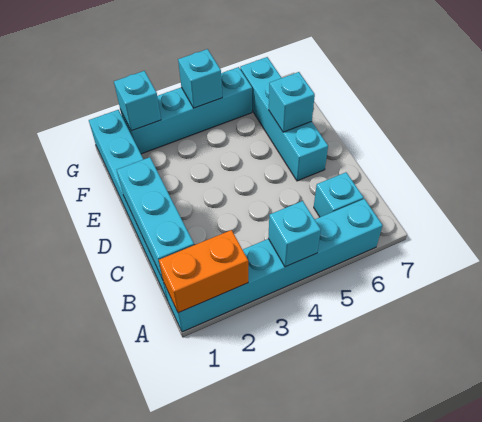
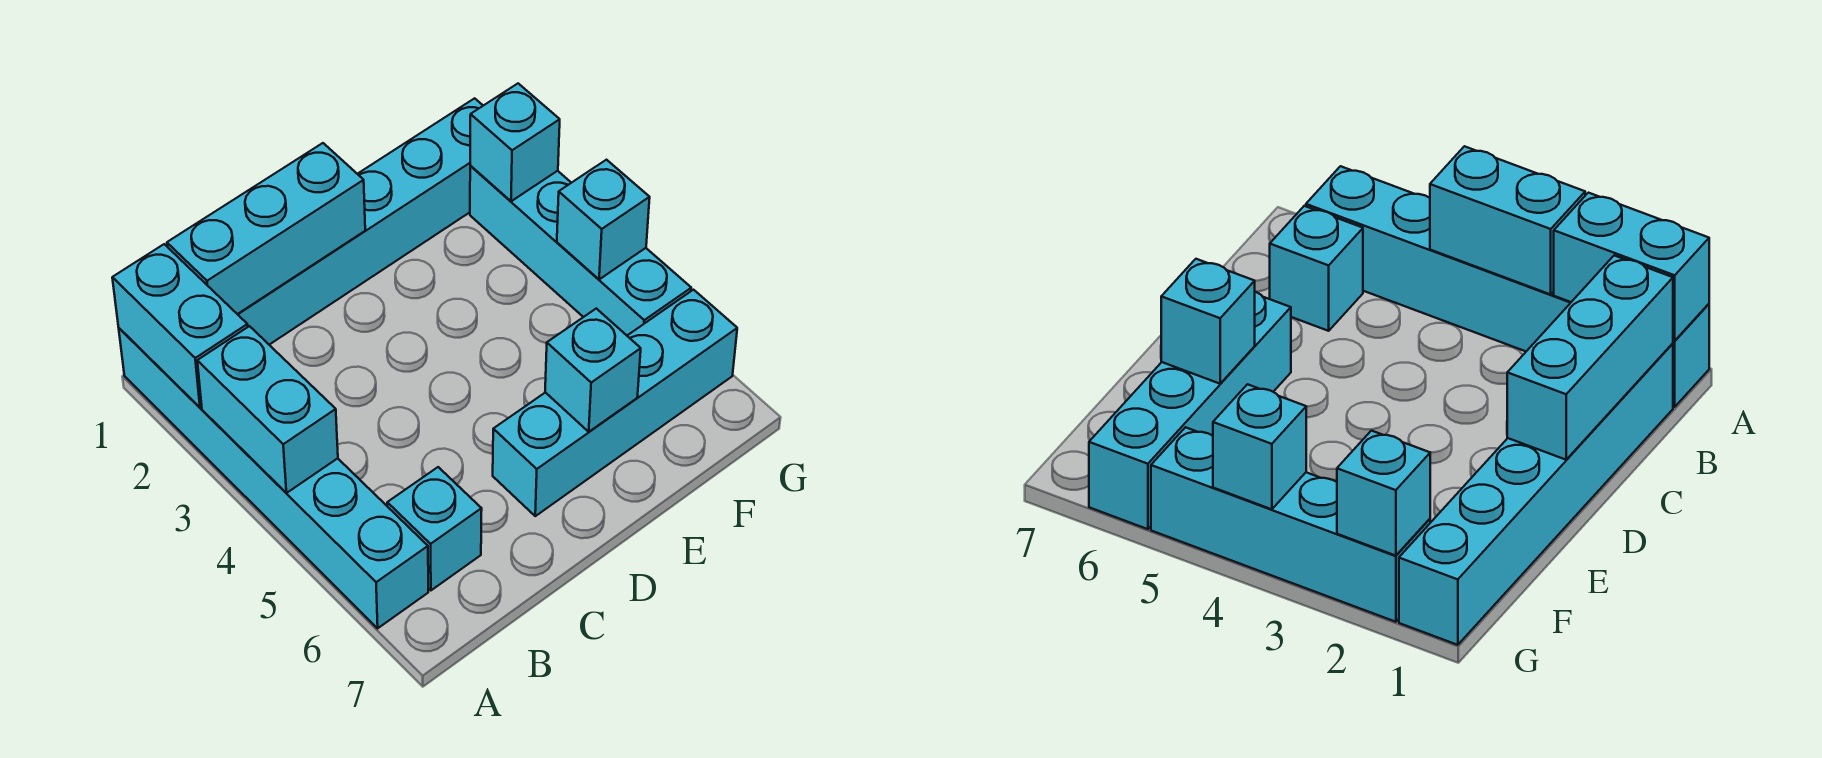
orange brick A1:A2 level 2 -> cyan brick A1:A2 level 2
cyan brick A4 level 2 -> cyan brick A3:A4 level 2

